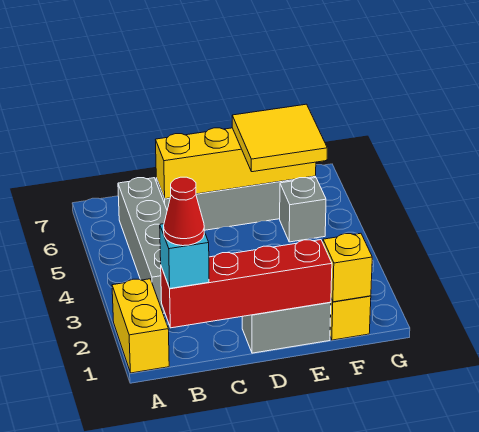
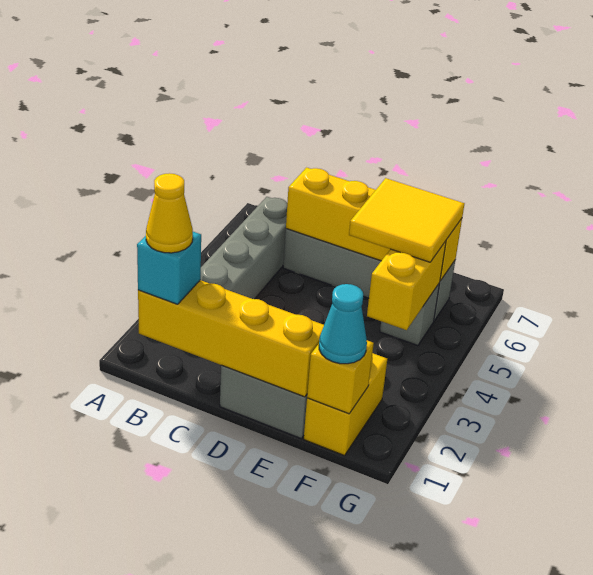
yellow brick A1:A2 level 1 -> yellow brick F4:F5 level 2
red brick B1:E1 level 2 -> yellow brick B1:E1 level 2
red cone B1 level 4 -> yellow cone B1 level 4
none -> cyan cone F1 level 3

